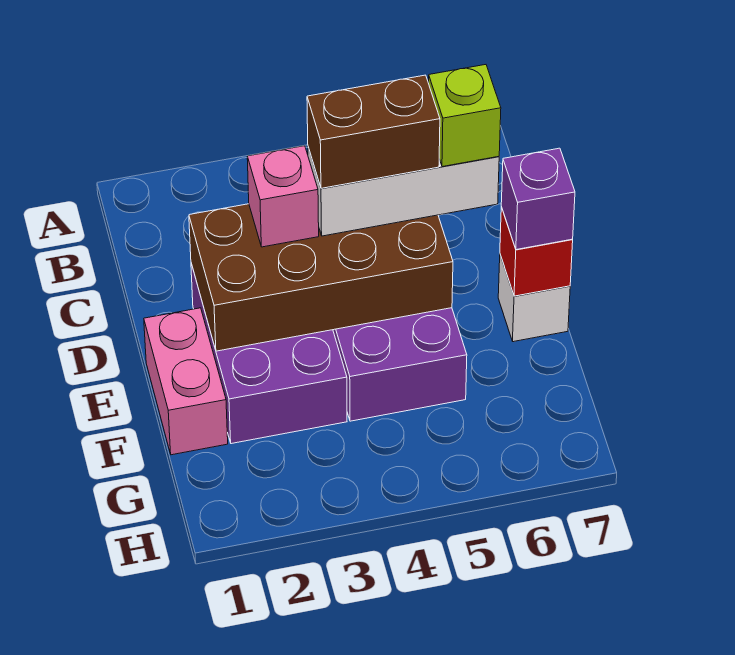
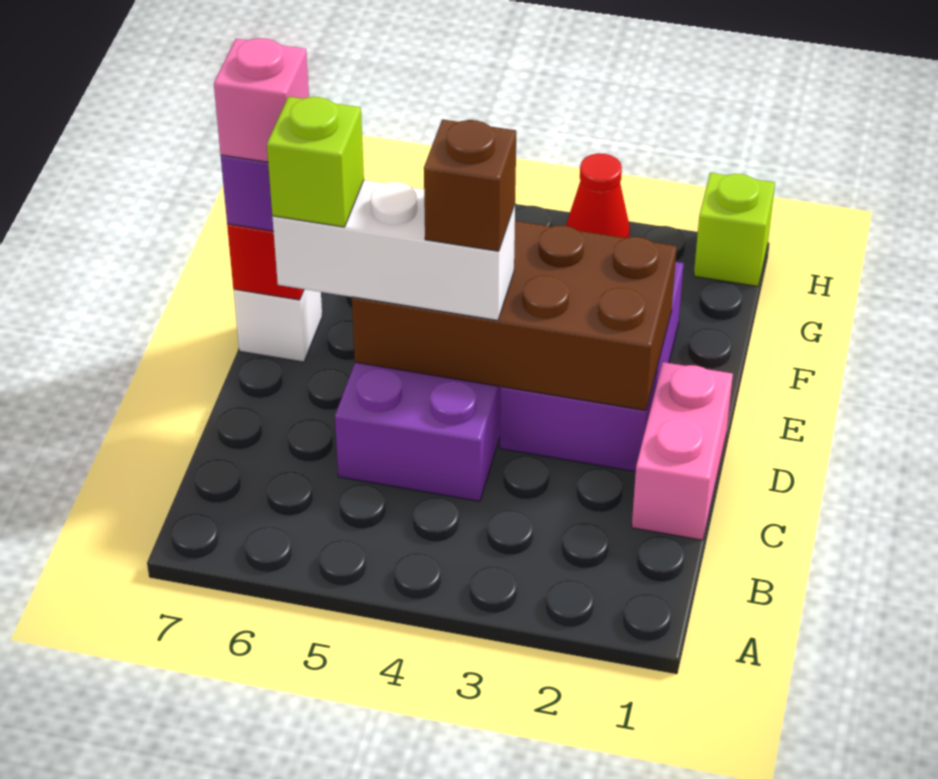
pink brick D3 level 3 -> pink brick E7 level 4
brown brick D4:D5 level 4 -> brown brick D4 level 4
pink brick E1:F1 level 1 -> pink brick C1:D1 level 1
none -> lime brick H1 level 1
none -> red cone H3 level 1

